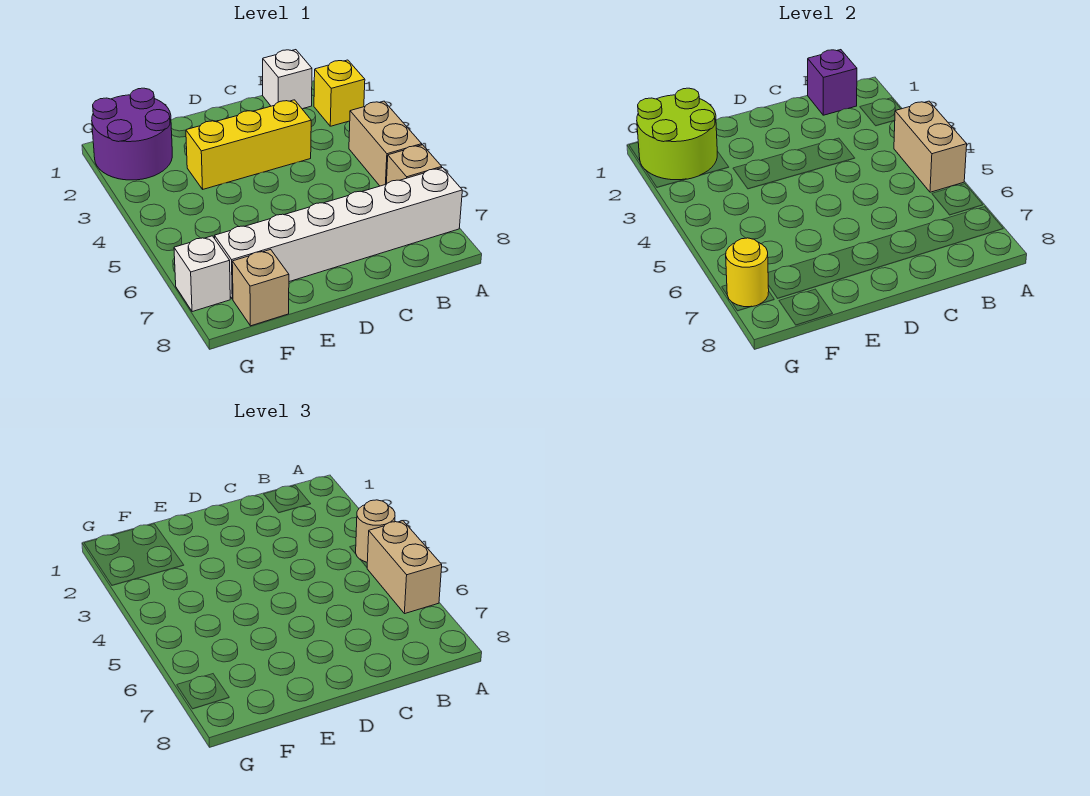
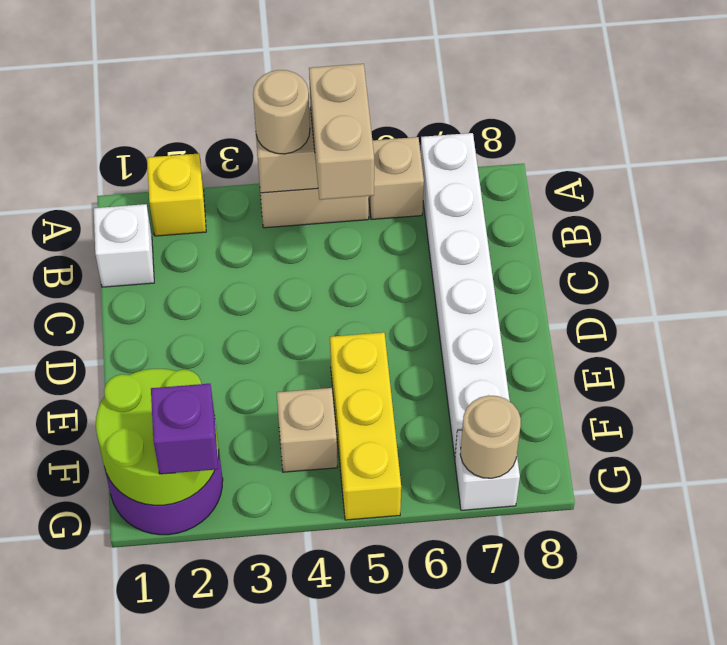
tan brick A5:A6 level 3 -> tan brick A5:B5 level 3
purple brick B1 level 2 -> purple brick G2 level 3
yellow brick C3:E3 level 1 -> yellow brick E5:G5 level 1
tan brick F8 level 1 -> tan brick F4 level 1
yellow round brick G7 level 2 -> tan round brick G7 level 2

